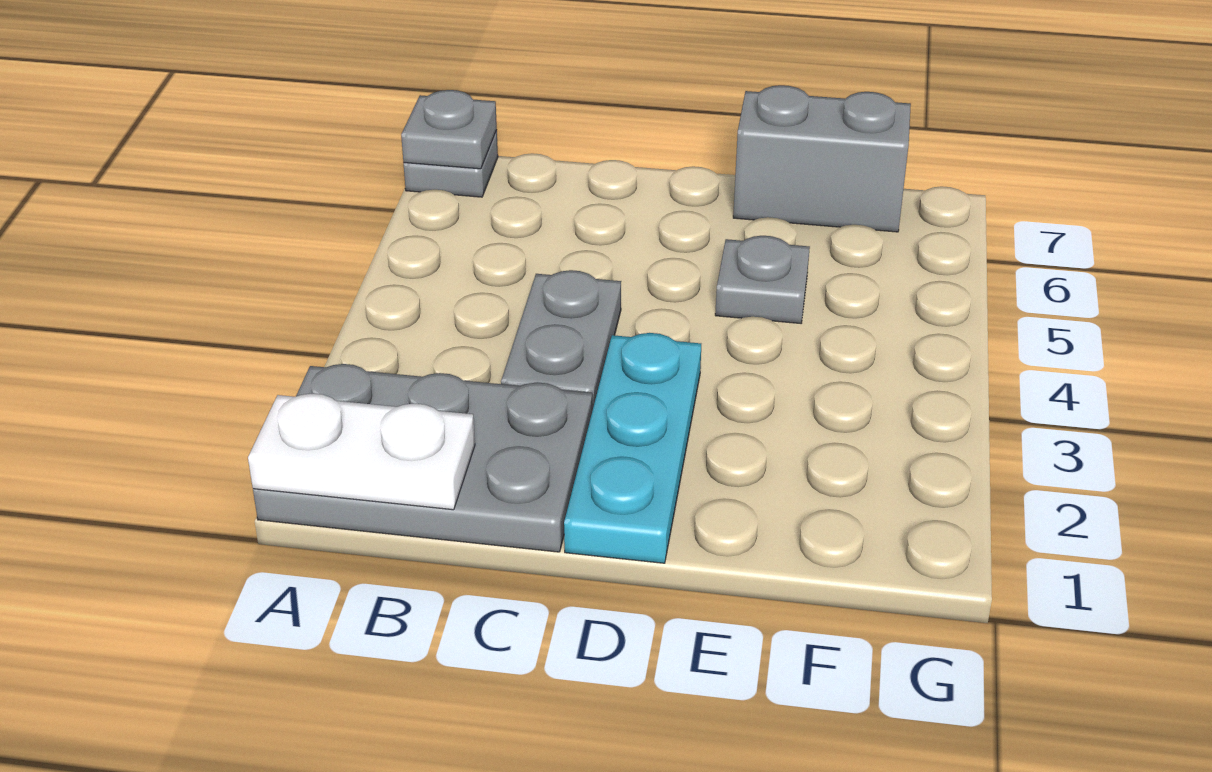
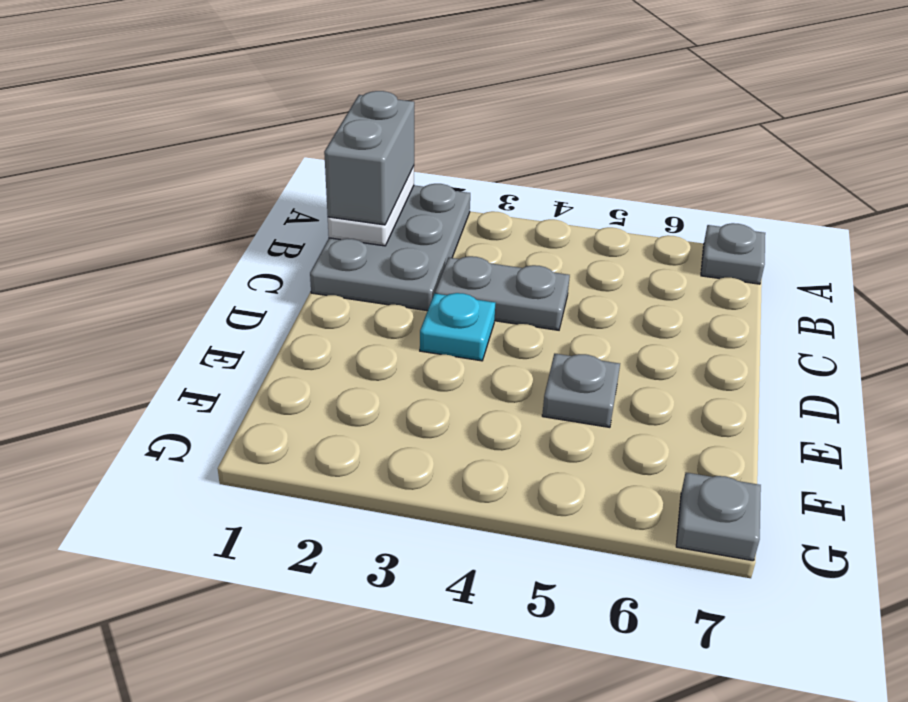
grey plate A7 level 2 -> grey plate G7 level 1
cyan plate D1:D3 level 1 -> cyan plate D3 level 1
grey brick E7:F7 level 1 -> grey brick A1:B1 level 3

